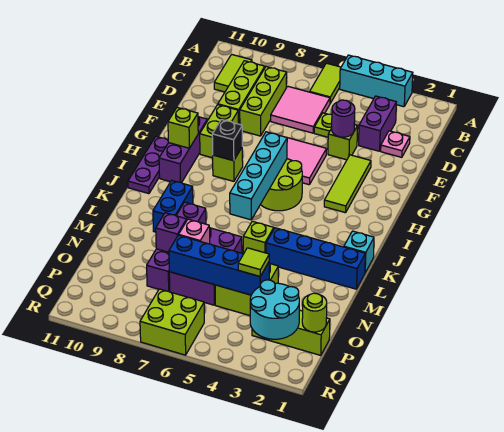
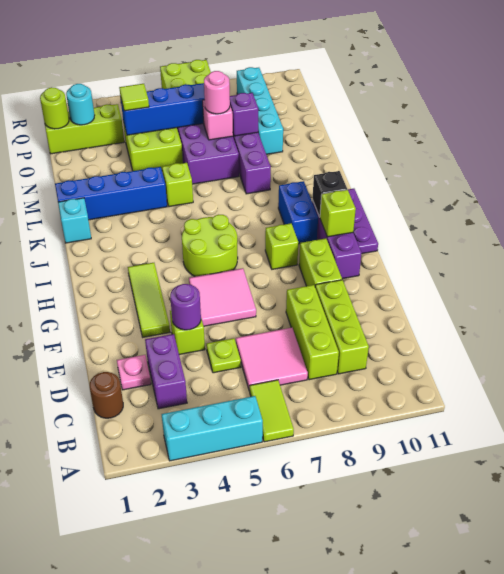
lime tile B10:C10 level 1 -> none
none -> brown round brick C1 level 1
cyan brick H6:K6 level 2 -> cyan brick N9:Q9 level 1
black brick H8 level 2 -> black brick I10 level 2
blue brick K9:L9 level 1 -> blue brick I9:J9 level 1
none -> pink round brick N7 level 3
cyan round brick P2:Q3 level 2 -> cyan round brick P2 level 2

